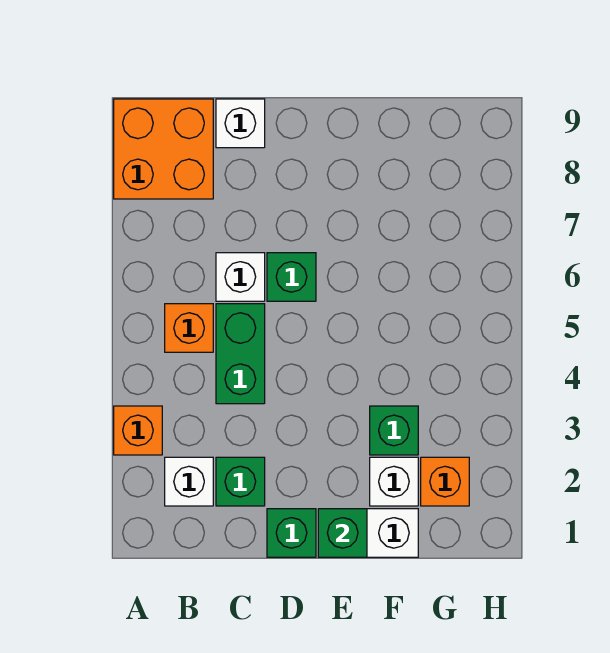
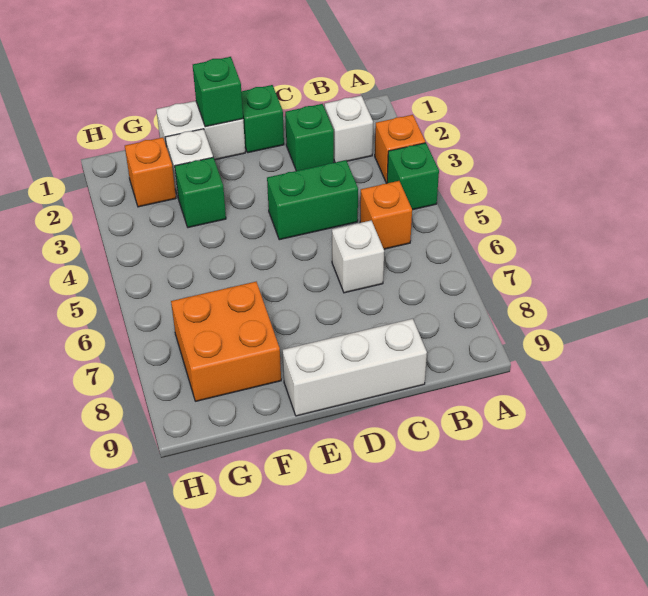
orange brick A8:B9 level 1 -> orange brick F7:G8 level 1
green brick C4:C5 level 1 -> green brick C4:D4 level 1
white brick C9 level 1 -> white brick C9:E9 level 1
green brick D6 level 1 -> green brick A4 level 1

